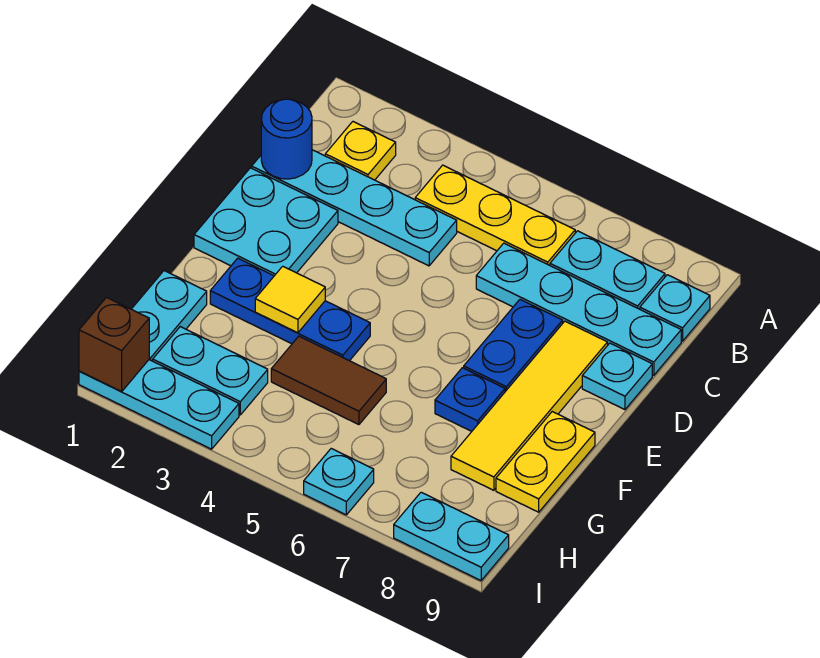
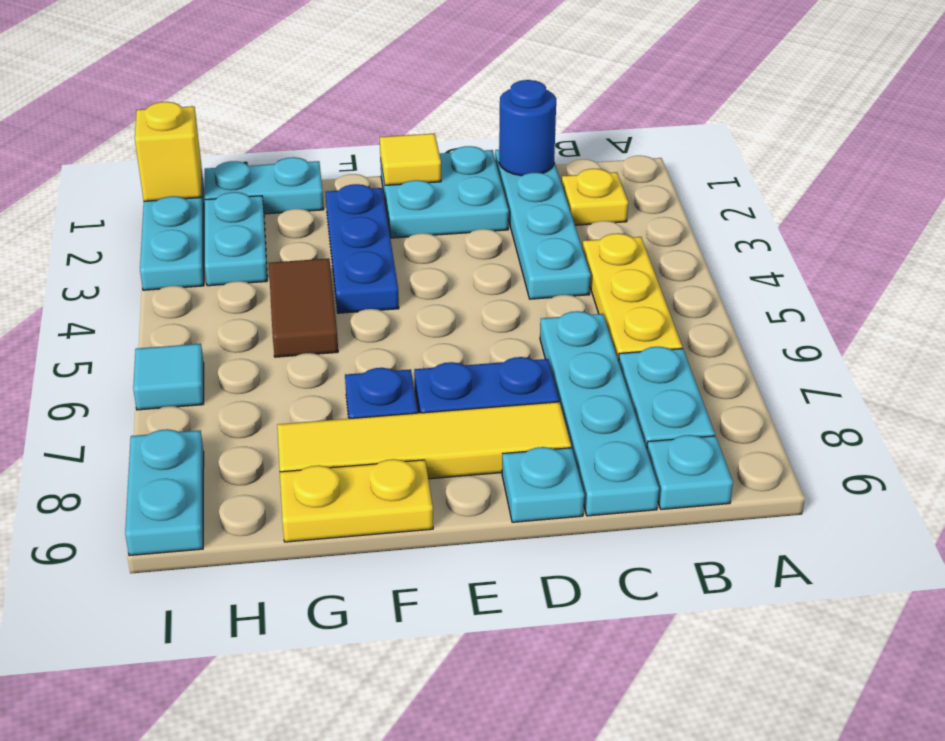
yellow tile F3 level 2 -> yellow tile E1 level 2
brown brick I1 level 2 -> yellow brick I1 level 2
cyan plate I6 level 1 -> cyan tile I6 level 1

